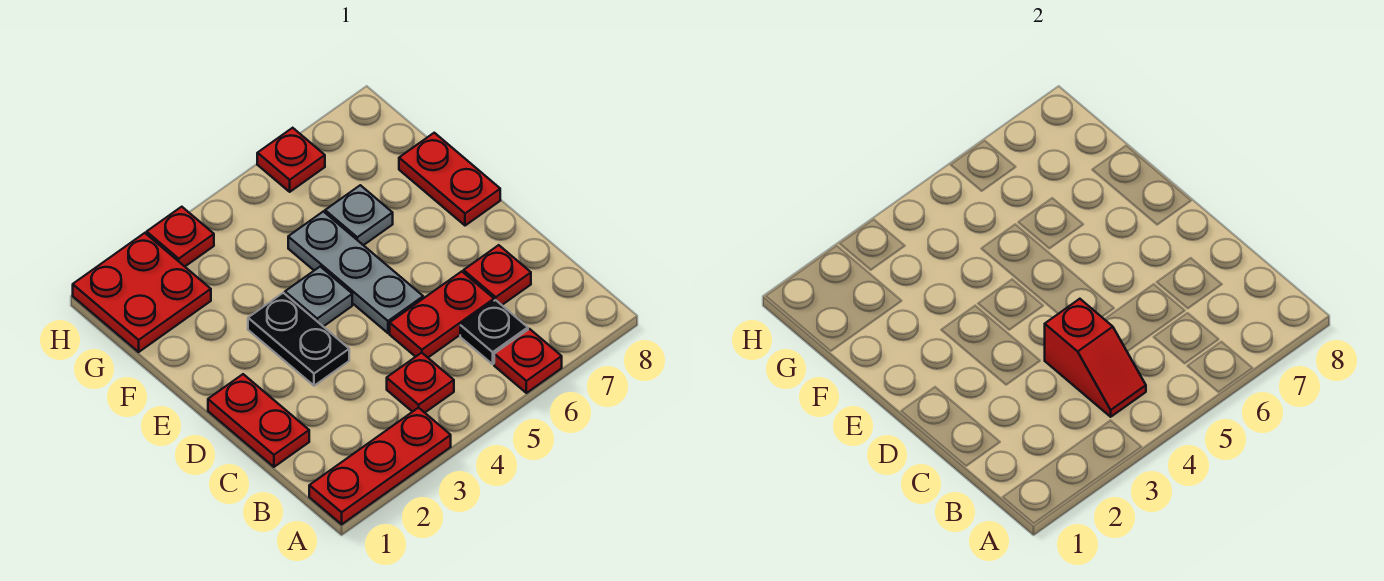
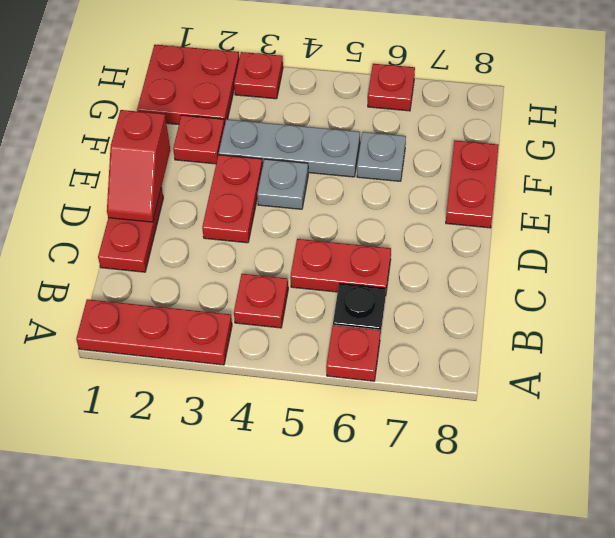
red slope B4:C4 level 2 top C -> red slope D1:E1 level 2 top E
red plate C7 level 1 -> red plate F2 level 1
black plate D3:E3 level 1 -> red plate D3:E3 level 1
grey plate D5:F5 level 1 -> grey plate F3:F5 level 1

